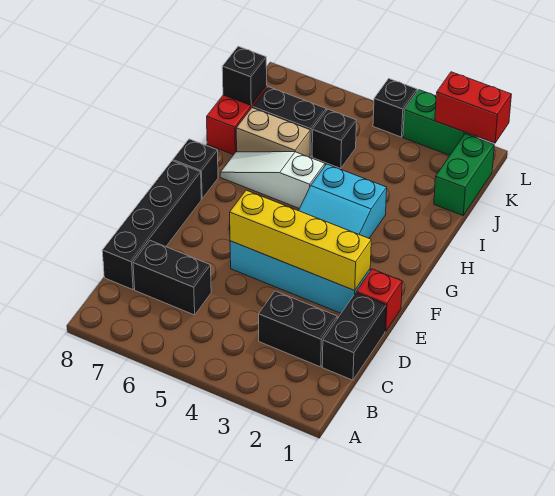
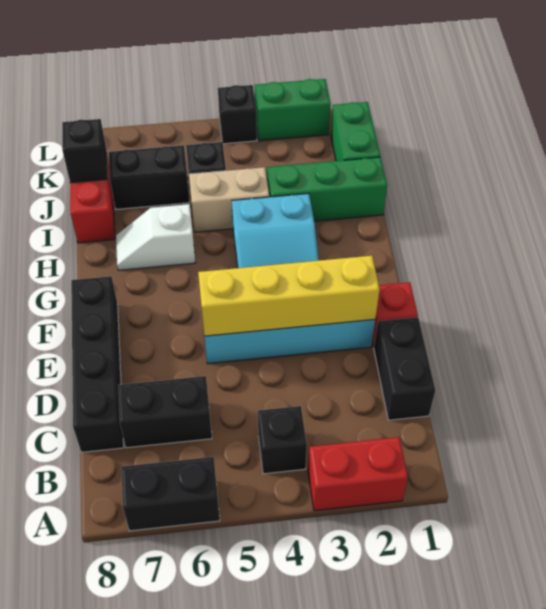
black brick C2:C3 level 1 -> black brick A6:A7 level 1
black brick G8 level 1 -> black brick B4 level 1
white slope H5:H7 level 1 top 5 -> white slope H6:H7 level 1 top 6
none -> green brick I1:I3 level 1
tan brick I6:I7 level 1 -> tan brick I4:I5 level 1
red brick L1:L2 level 2 -> red brick A2:A3 level 1

